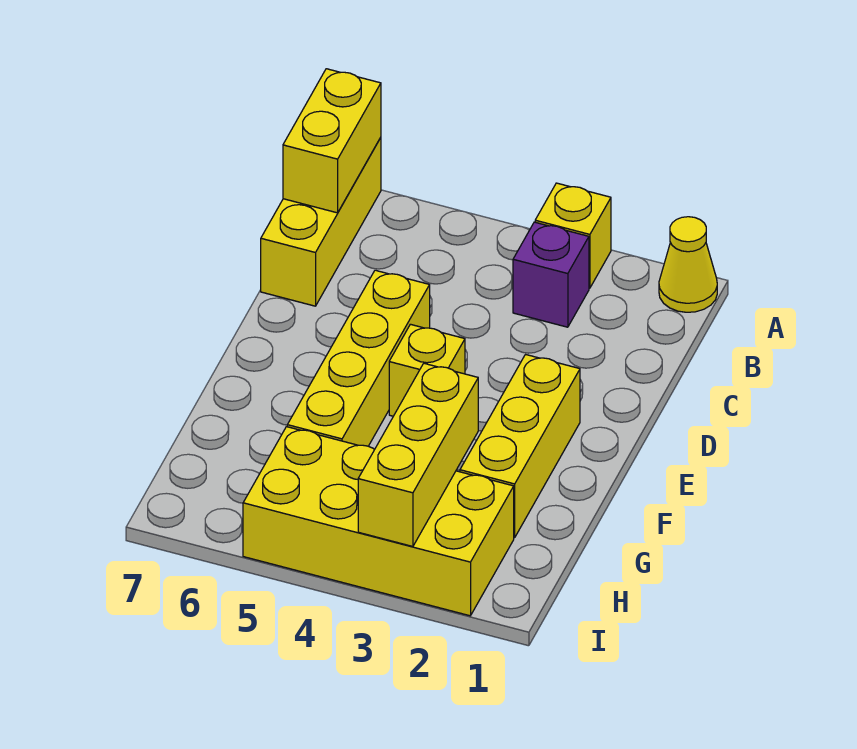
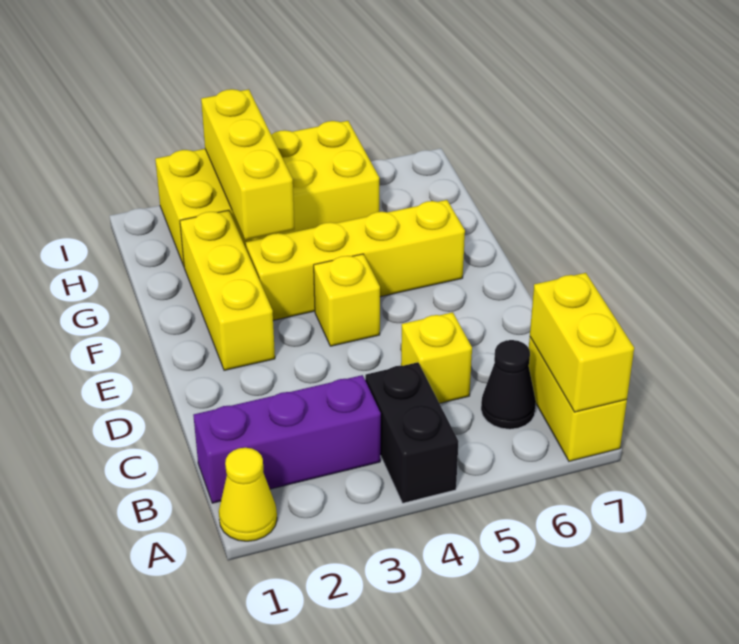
yellow brick A3 level 1 -> yellow brick C5 level 1
none -> black brick A4:B4 level 1
yellow brick A7:C7 level 1 -> yellow brick A7:B7 level 1
purple brick B3 level 1 -> purple brick B1:B3 level 1
none -> black cone B6 level 1
yellow brick D5:G5 level 1 -> yellow brick F3:F6 level 1

